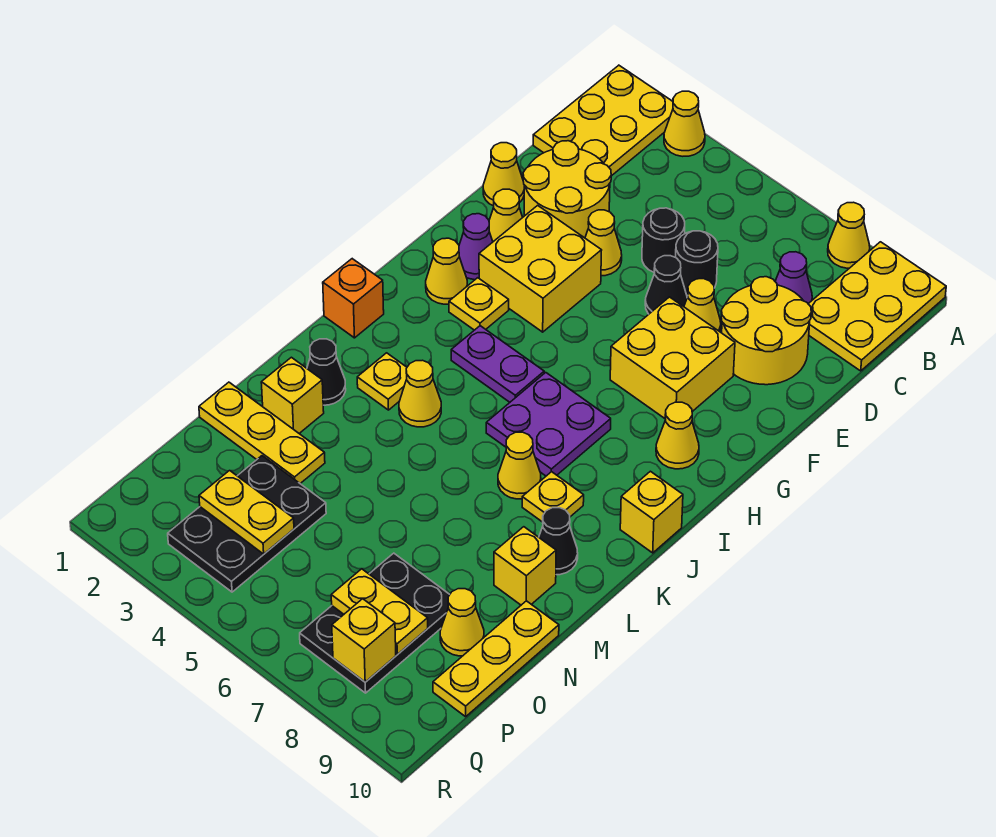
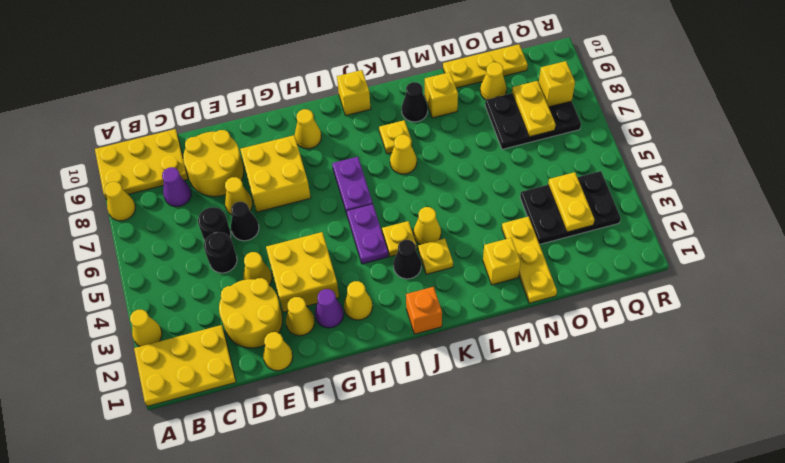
yellow plate H3 level 1 -> yellow plate J4 level 1
purple plate I6:J7 level 1 -> purple plate I6:I7 level 1
black cone L2 level 1 -> black cone J3 level 1

